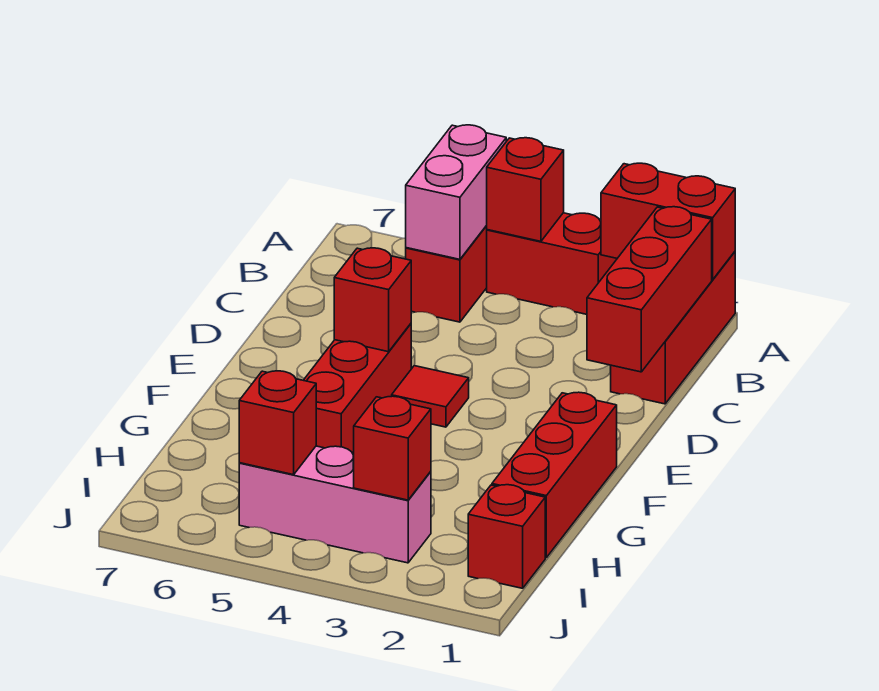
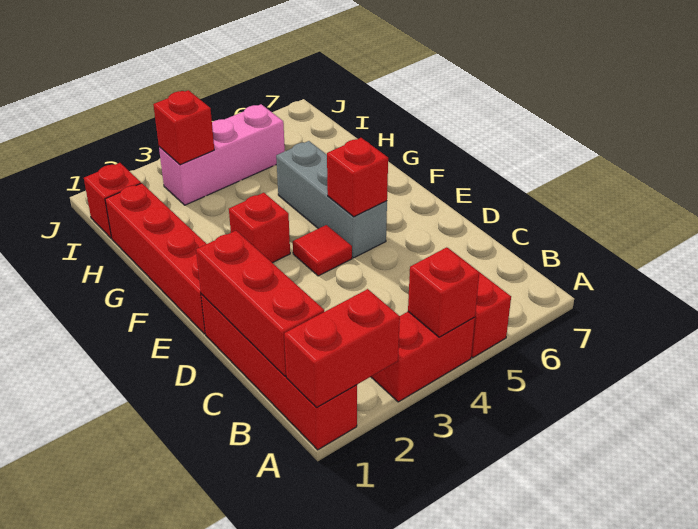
red brick A1:C1 level 1 -> red brick A1:D1 level 1
pink brick A5:B5 level 2 -> none
red brick E5:G5 level 1 -> grey brick E5:G5 level 1
red brick F1:H1 level 1 -> red brick E1:H1 level 1
red brick I5 level 2 -> red brick F3 level 1

